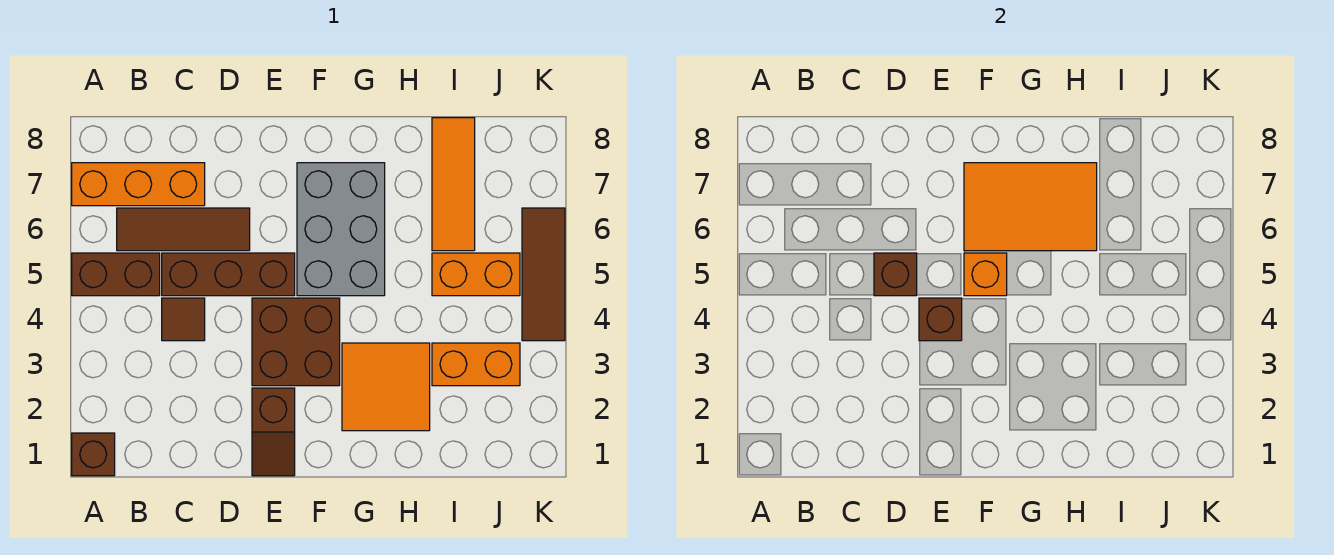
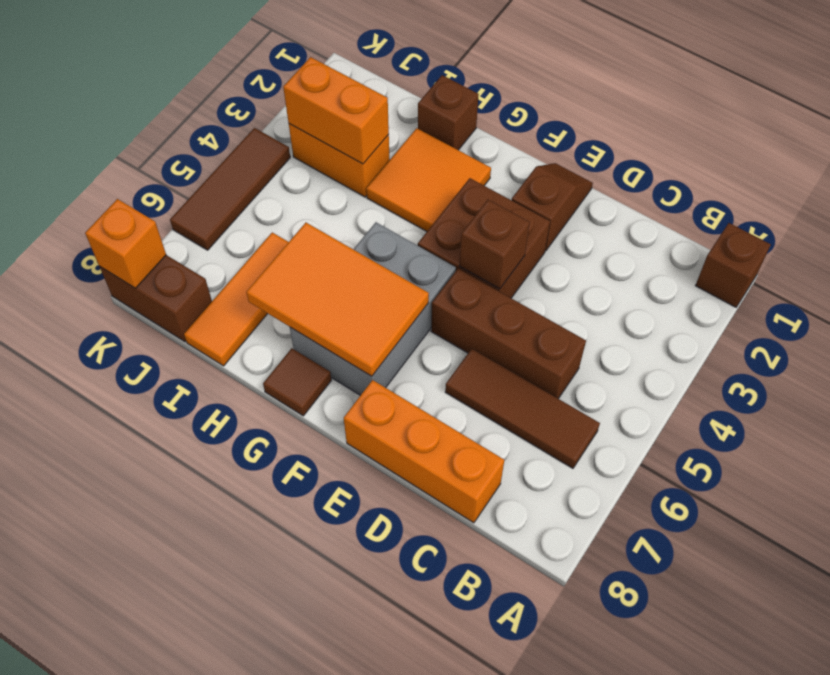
brown brick A5:B5 level 1 -> brown brick J8:K8 level 1
orange brick A7:C7 level 1 -> orange brick C8:E8 level 1
brown tile C4 level 1 -> brown tile G8 level 1
brown brick D5 level 2 -> brown brick H1 level 1
orange brick F5 level 2 -> orange brick K8 level 2
orange brick I5:J5 level 1 -> orange brick I3:J3 level 2

